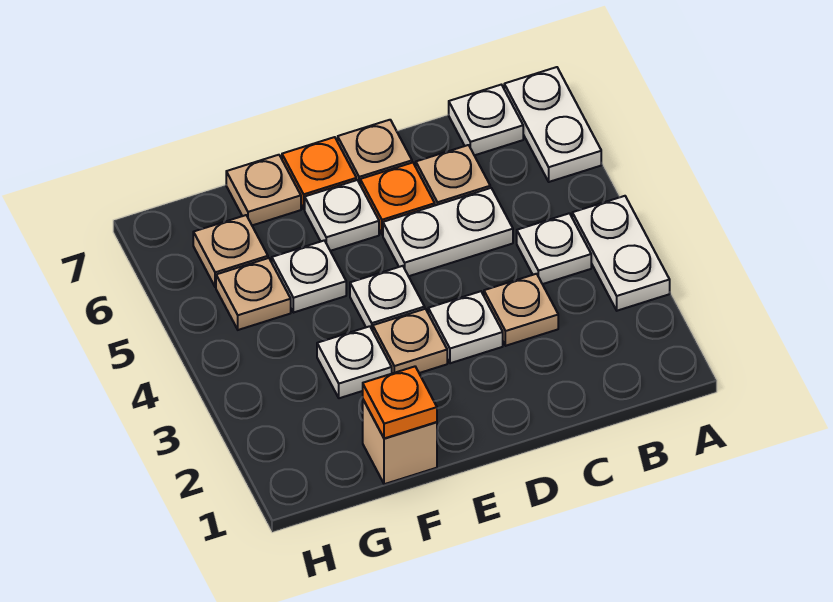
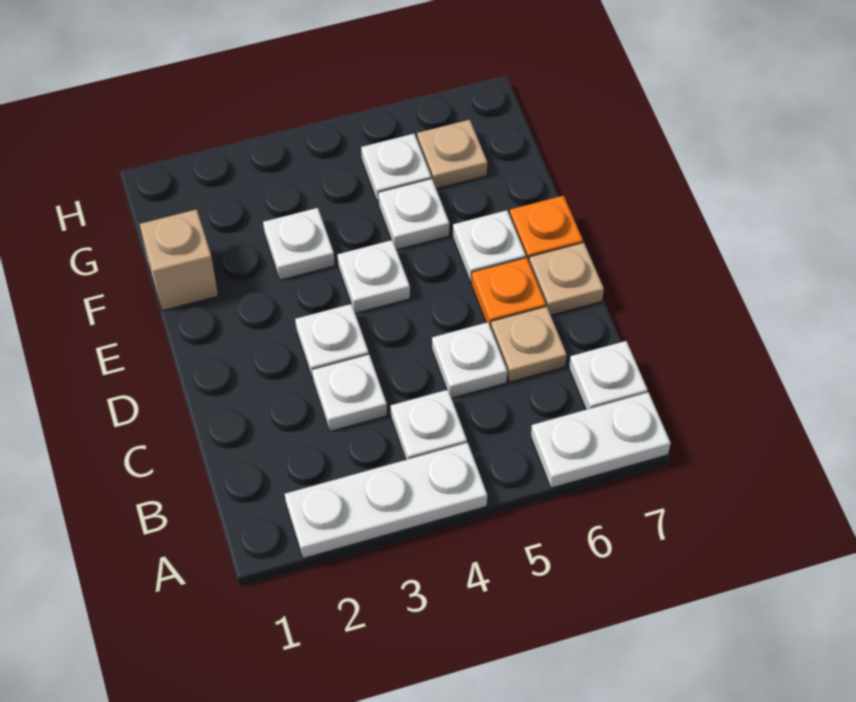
white plate A3:A4 level 1 -> white plate A2:A4 level 1
tan plate C3 level 1 -> white plate C3 level 1
white plate C5:D5 level 1 -> white plate C5 level 1
tan plate E3 level 1 -> none
orange plate F1 level 2 -> none
tan plate F7 level 1 -> none
tan plate G5 level 1 -> white plate G5 level 1

